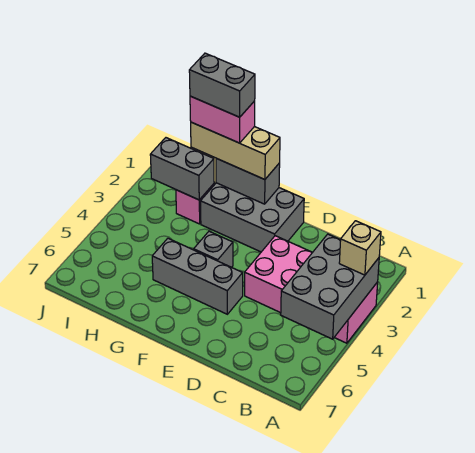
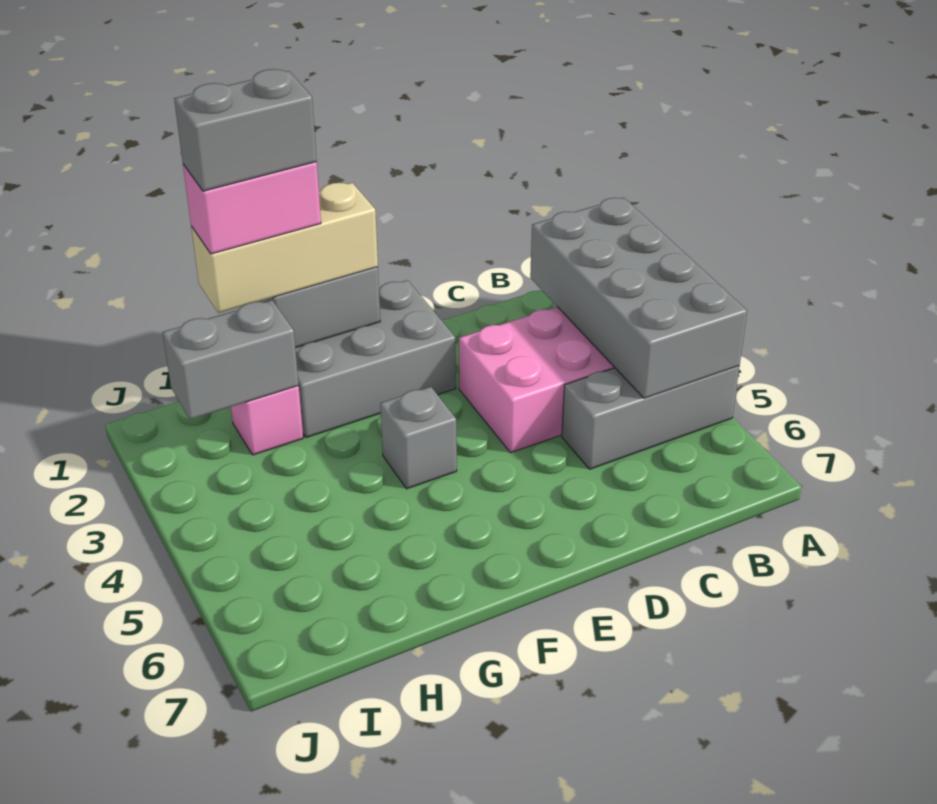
grey brick A3:B5 level 2 -> grey brick A2:B5 level 2
tan brick A3 level 3 -> none
grey brick E5:G5 level 1 -> grey brick A5:C5 level 1

